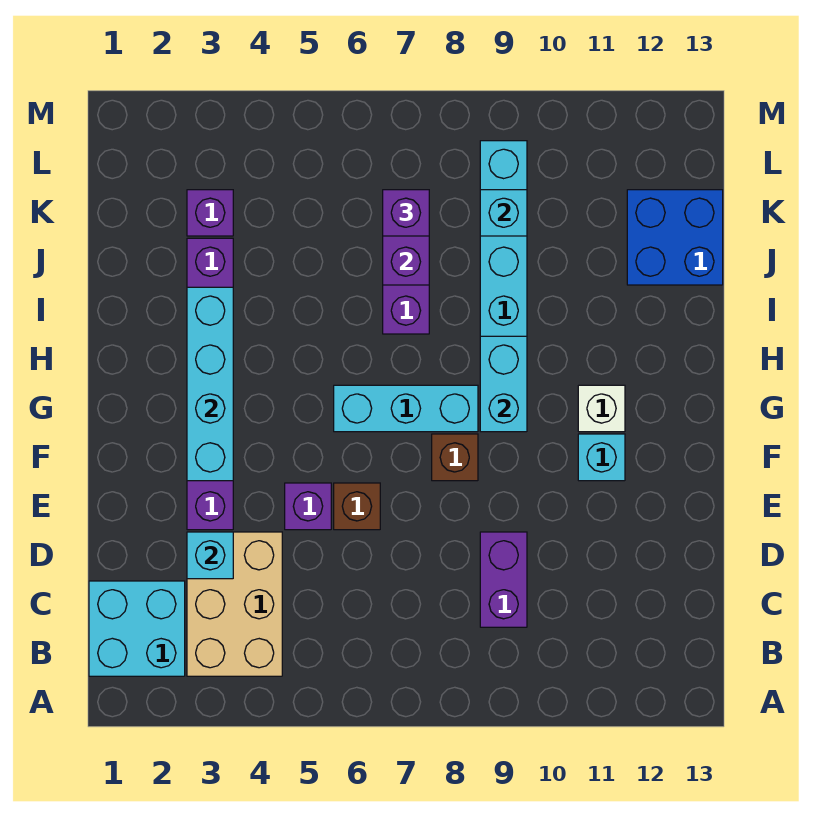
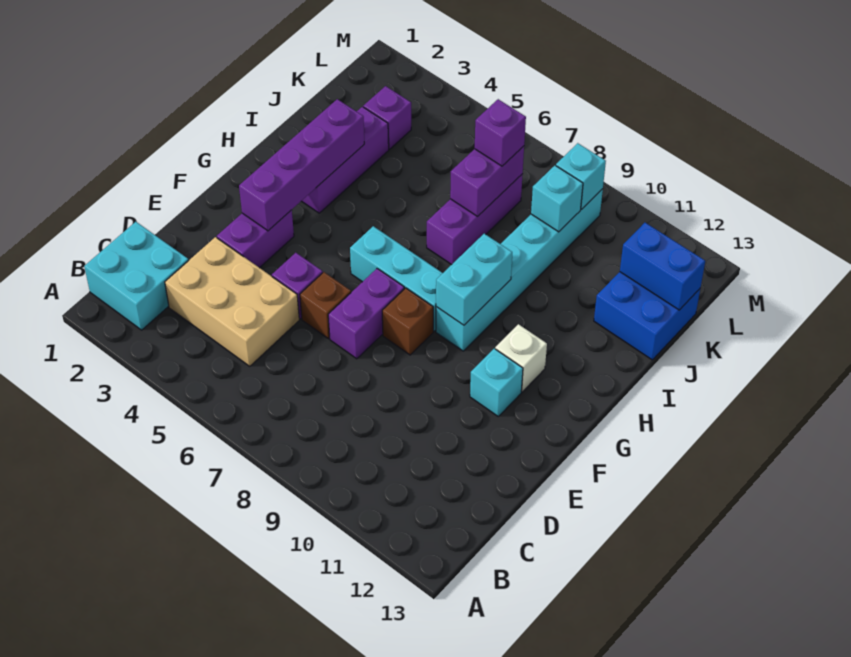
tan brick B3:D4 level 1 -> tan brick C3:D5 level 1
purple brick C9:D9 level 1 -> purple brick E7:F7 level 1
cyan brick D3 level 2 -> cyan brick L9 level 2
cyan brick F3:I3 level 2 -> purple brick F3:I3 level 2
none -> blue brick K12:K13 level 2

